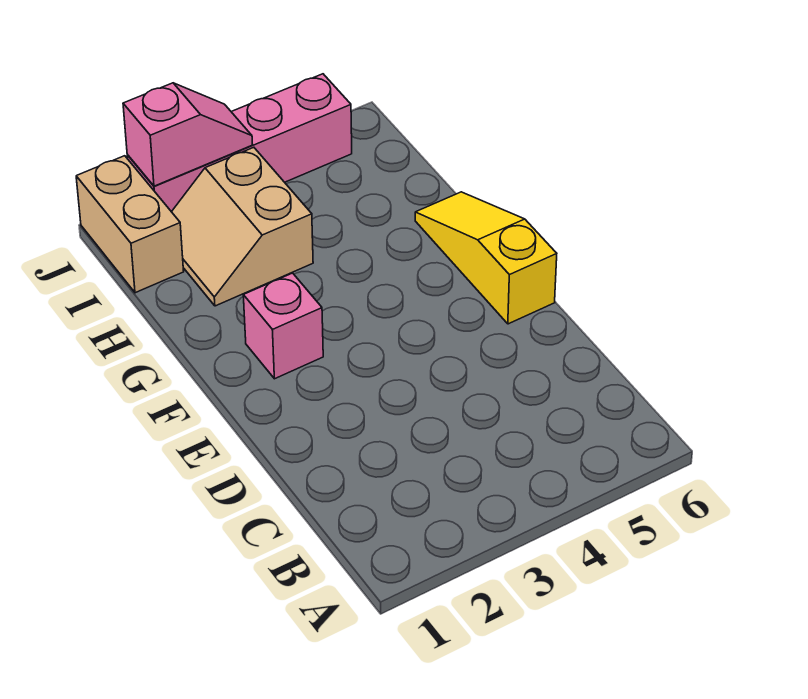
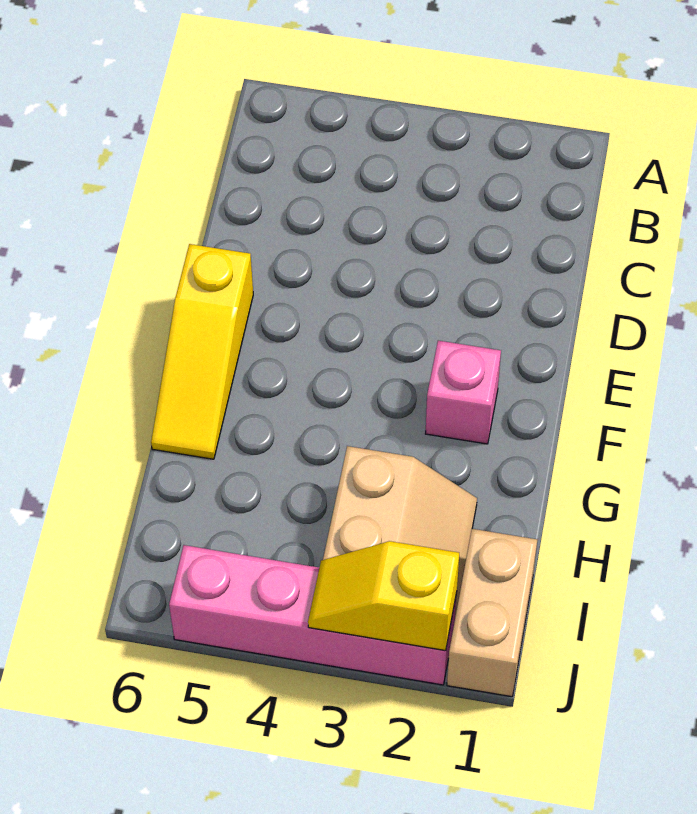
pink slope J2:J3 level 2 top 2 -> yellow slope J2:J3 level 2 top 2

